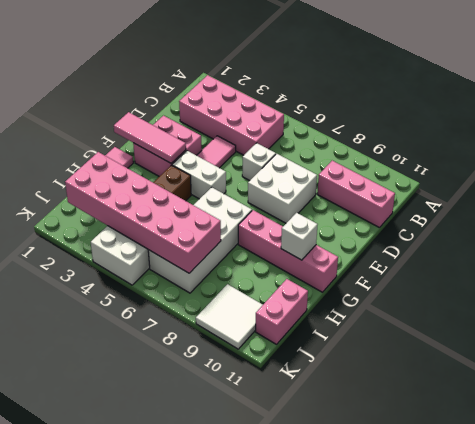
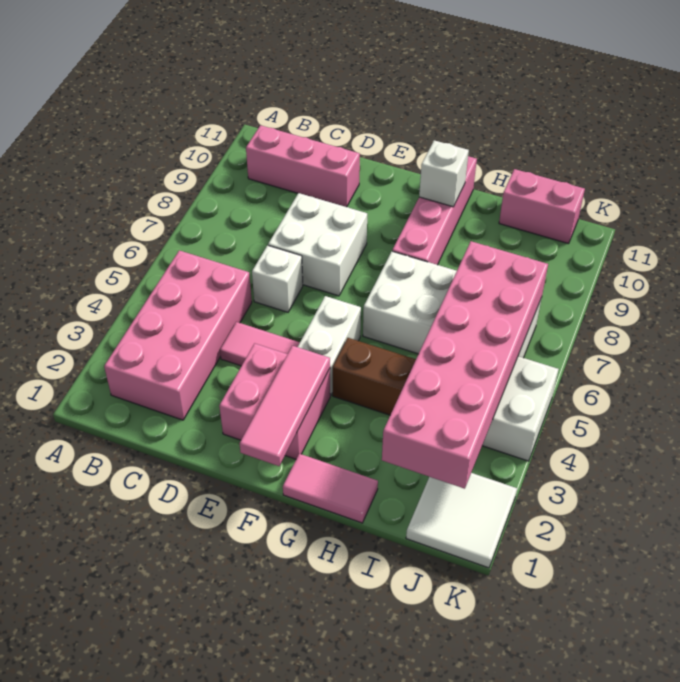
pink brick C9:C11 level 1 -> pink brick B10:D10 level 1
white tile J9:K10 level 1 -> white tile J1:K2 level 1

